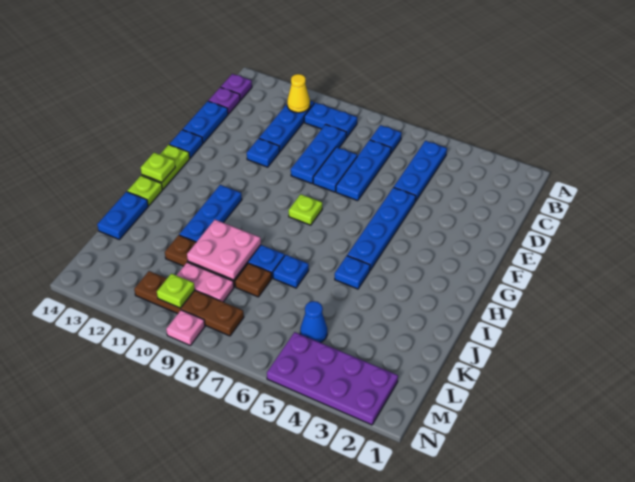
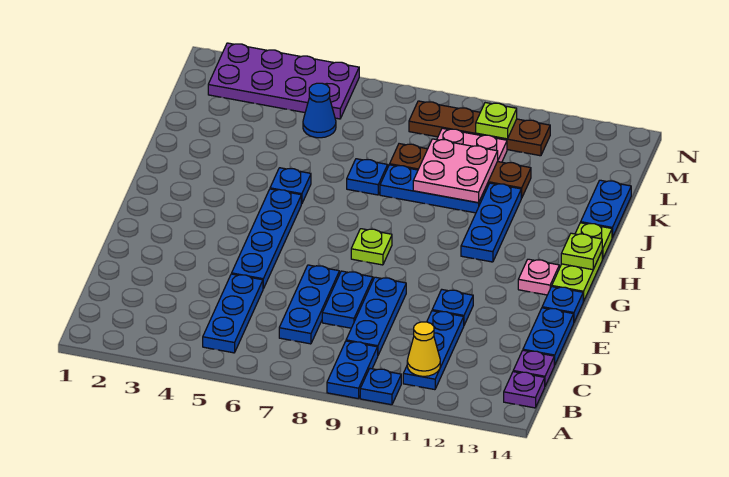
blue plate B7 level 1 -> blue plate A10 level 1
blue plate B9:B10 level 1 -> blue plate A9:B9 level 1
pink plate N9 level 1 -> pink plate G13 level 1

